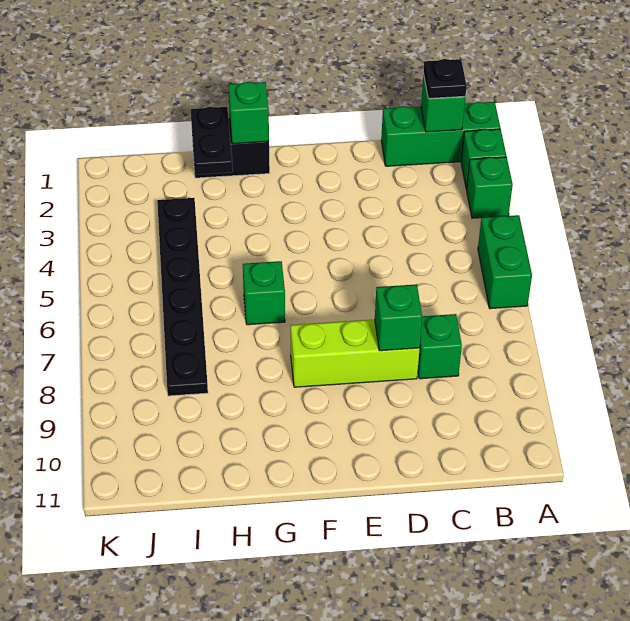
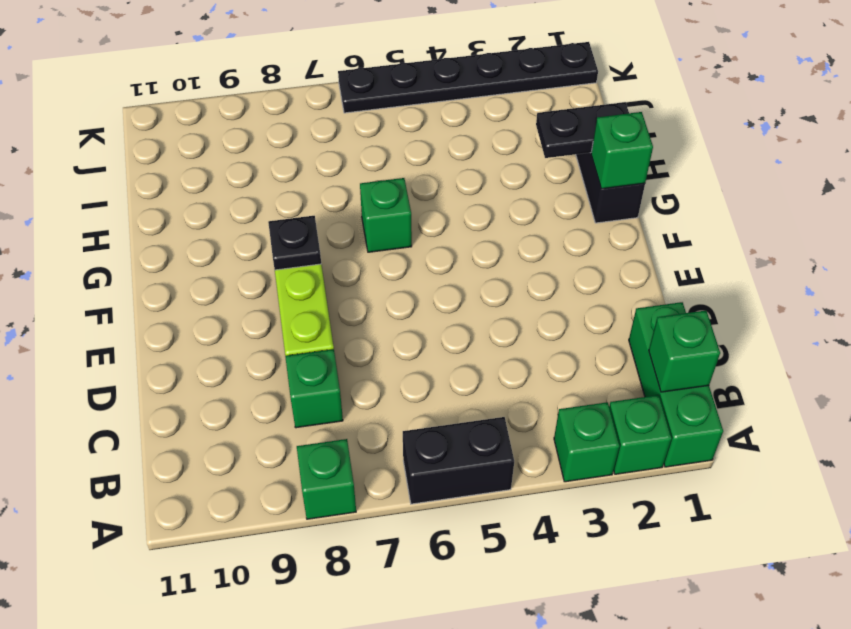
green brick A5:A6 level 1 -> black brick A5:A6 level 1
black plate B1 level 3 -> black plate F8 level 2
green brick D8 level 2 -> green brick A8 level 1
black plate I3:I8 level 1 -> black plate K1:K6 level 1

